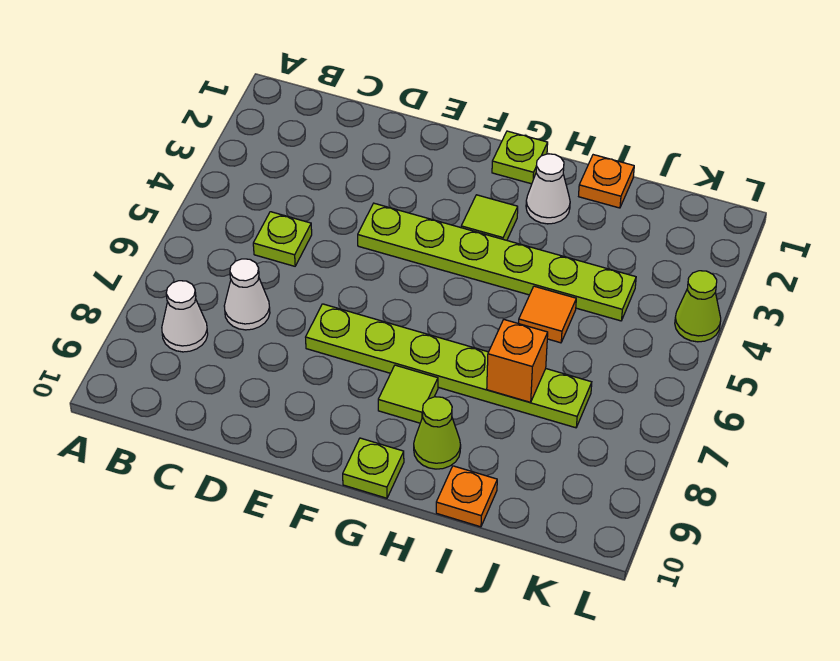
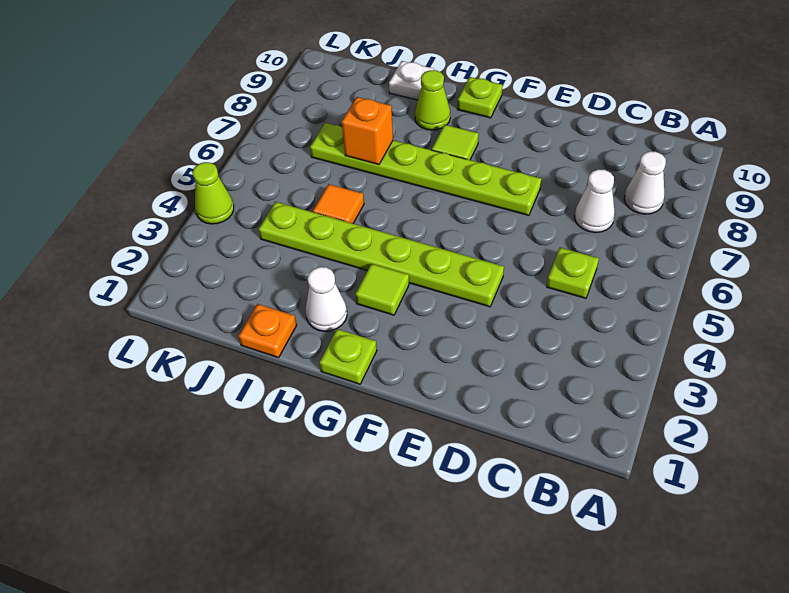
orange plate I10 level 1 -> white plate I10 level 1

